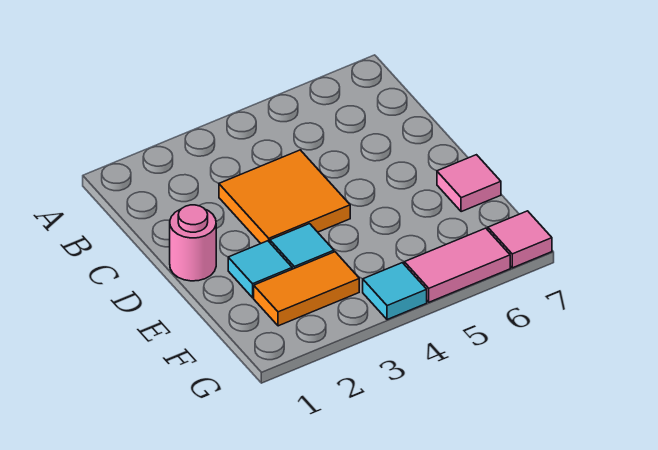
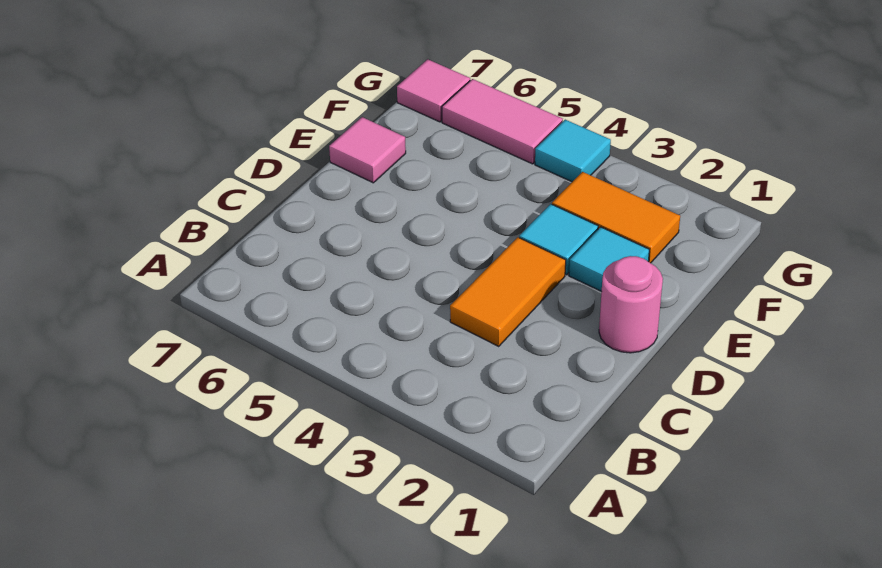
orange tile C3:D4 level 1 -> orange tile C3:D3 level 1

